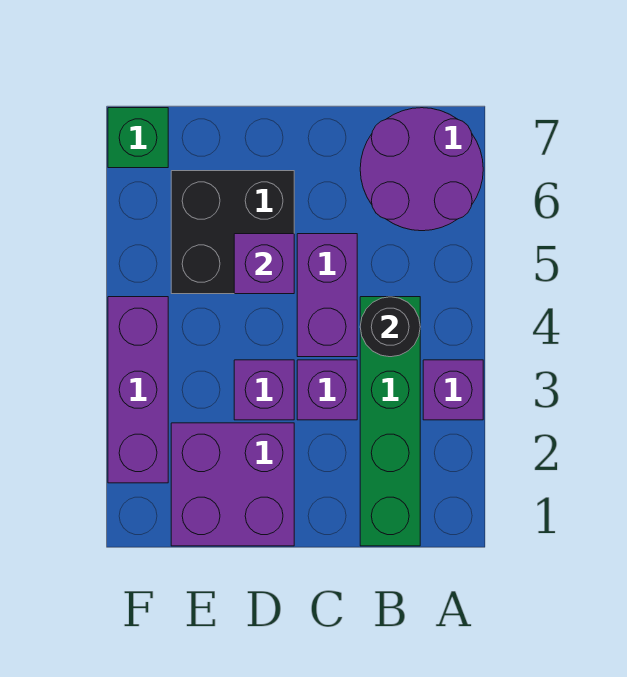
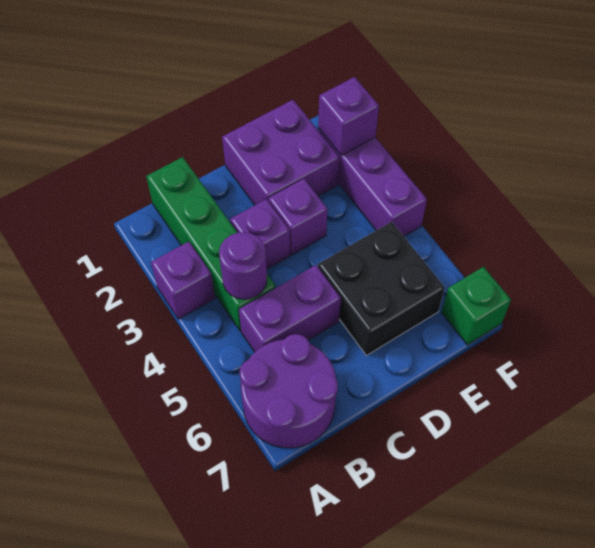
black round brick B4 level 2 -> purple round brick B4 level 2
purple brick C4:C5 level 1 -> purple brick B5:C5 level 1
purple brick D5 level 2 -> purple brick F2 level 2

